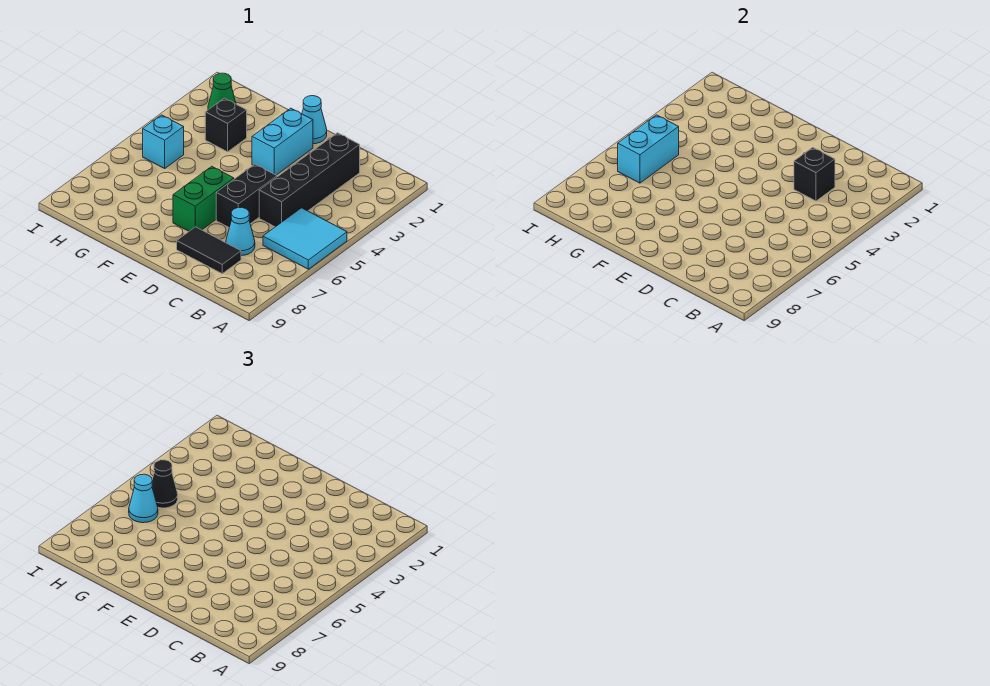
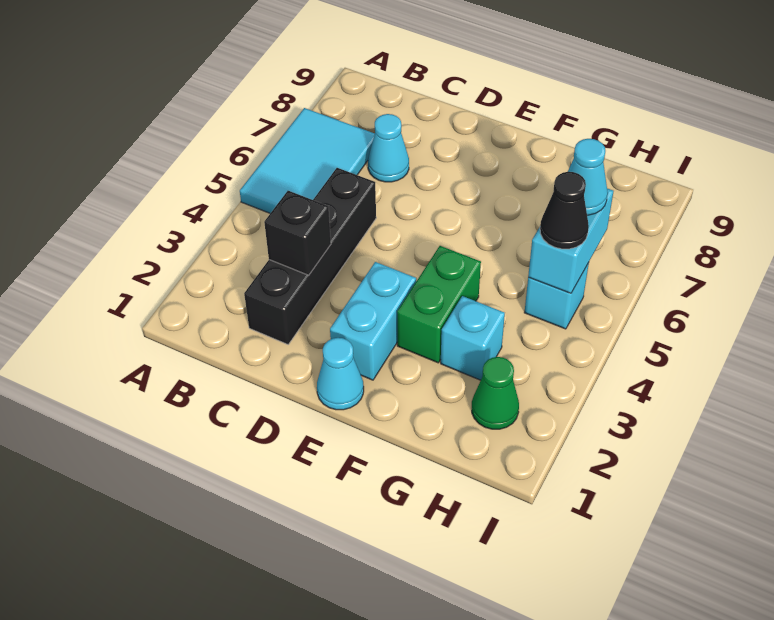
cyan tile A5:B6 level 1 -> cyan tile A5:B7 level 1
black tile C8:D8 level 1 -> none
black brick D5:D6 level 1 -> none
green brick E6:E7 level 1 -> green brick F3:F4 level 1
black brick G3 level 1 -> cyan brick G3 level 1

